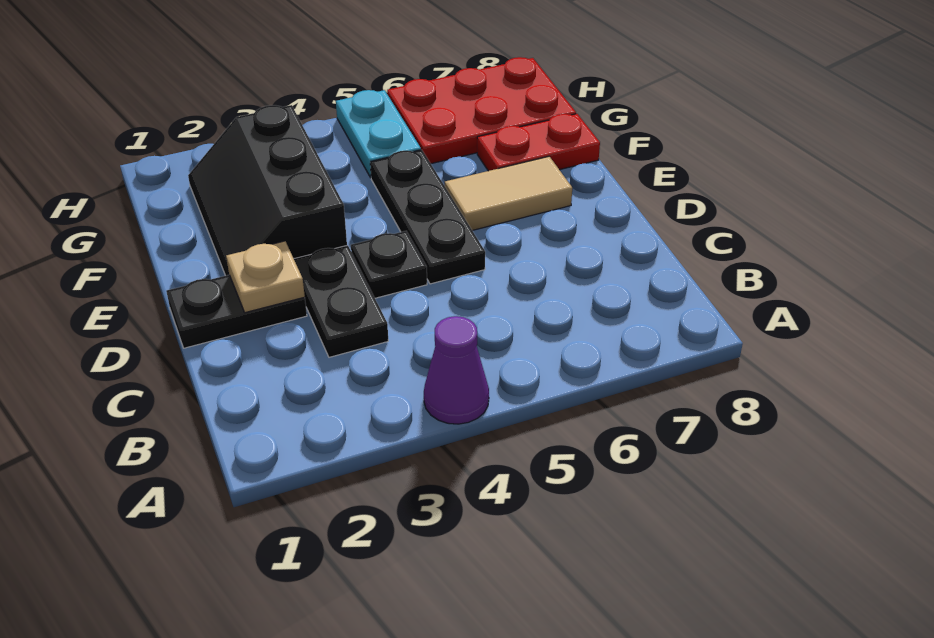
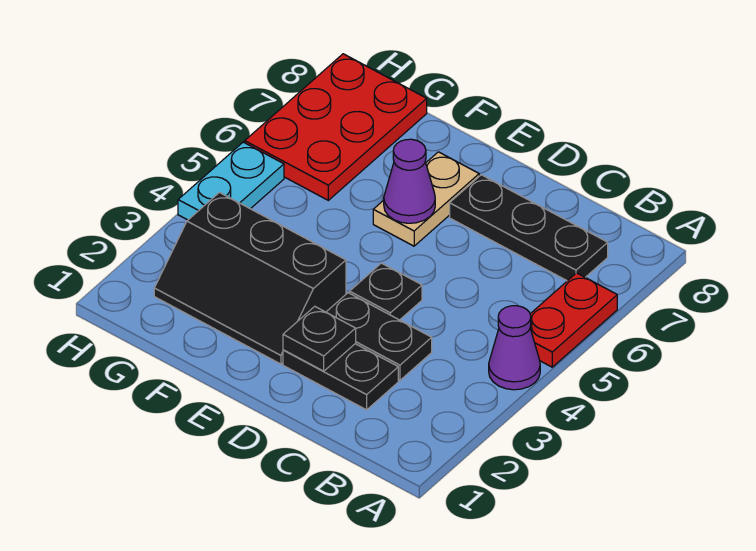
black plate D1:D2 level 1 -> black plate C2:D2 level 1
tan plate D2 level 2 -> black plate D2 level 2
black plate D5:F5 level 1 -> black plate B7:D7 level 1
tan tile E6:E7 level 1 -> tan plate E6:E7 level 1
none -> purple cone E6 level 2
red plate F7:F8 level 1 -> red plate A5:A6 level 1
cyan plate G5:H5 level 1 -> cyan plate H4:H5 level 1

